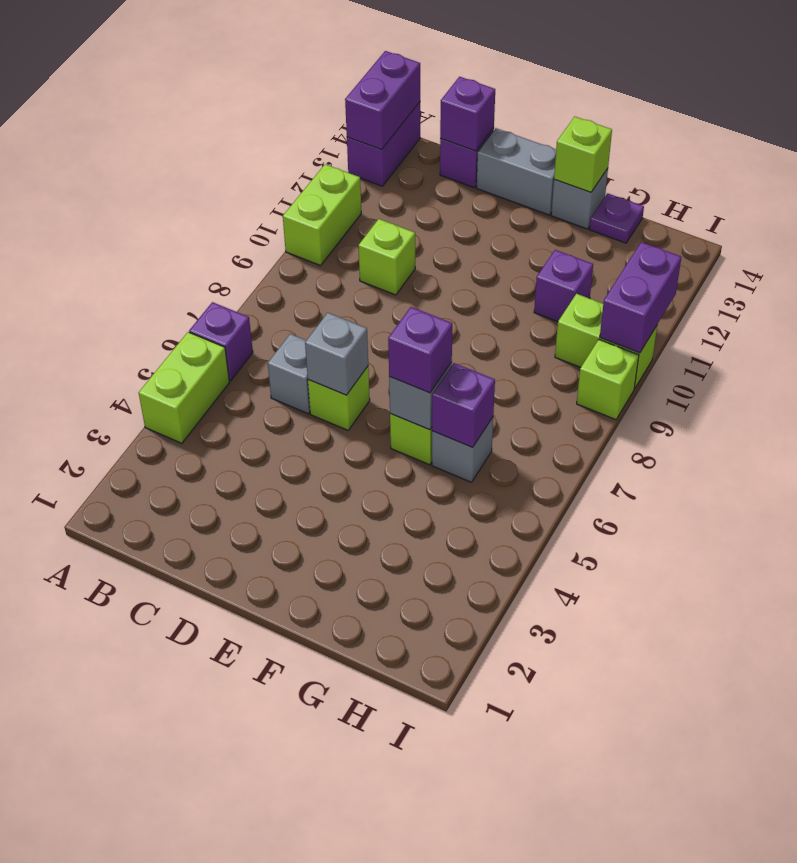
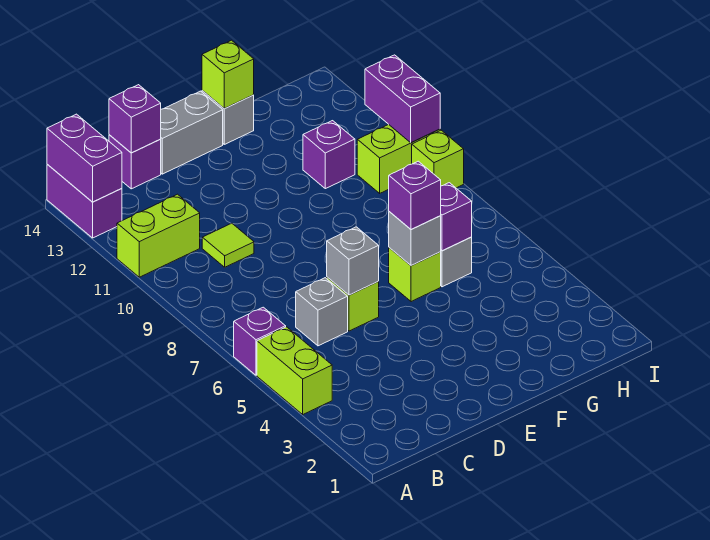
lime brick A10:A11 level 1 -> lime brick A11:B11 level 1
lime brick C10 level 1 -> lime tile C10 level 1
purple plate G14 level 1 -> none

